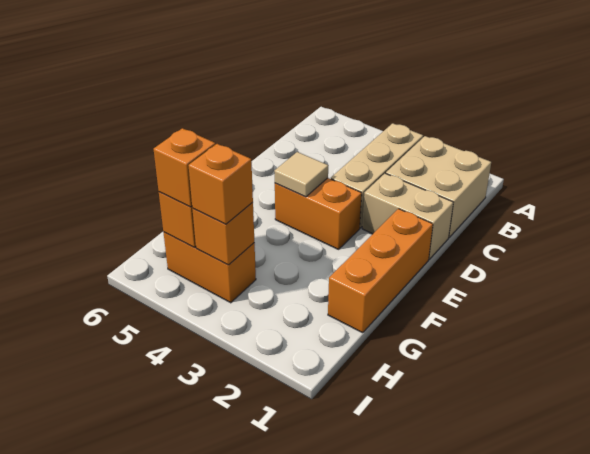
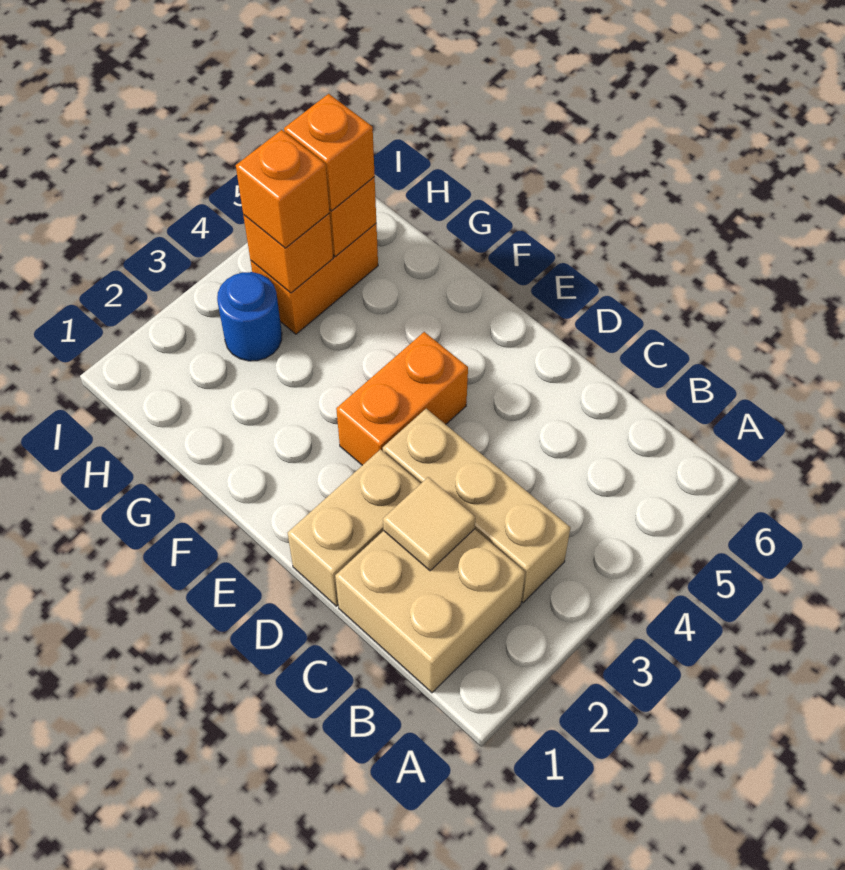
orange brick E1:G1 level 1 -> none
tan tile E4 level 2 -> tan tile C2 level 2
none -> blue round brick H3 level 1

